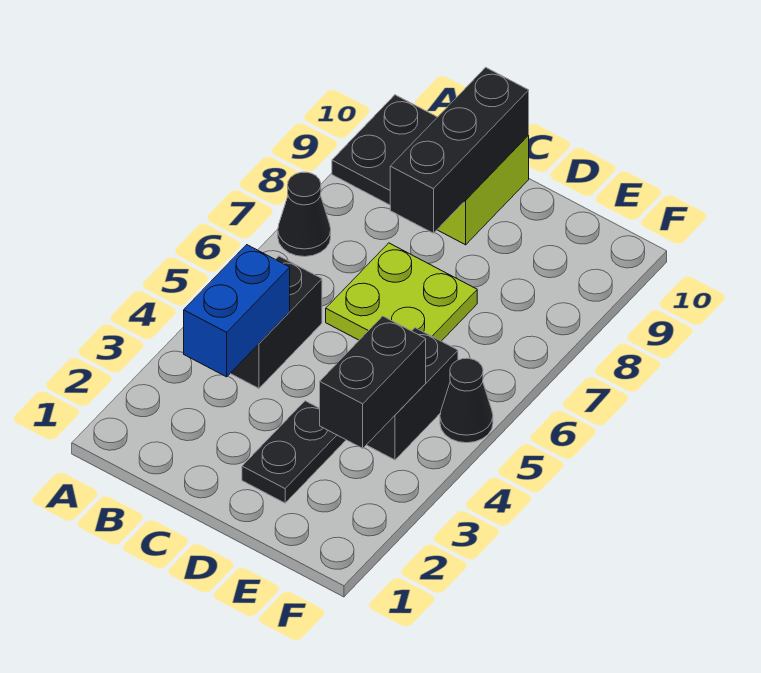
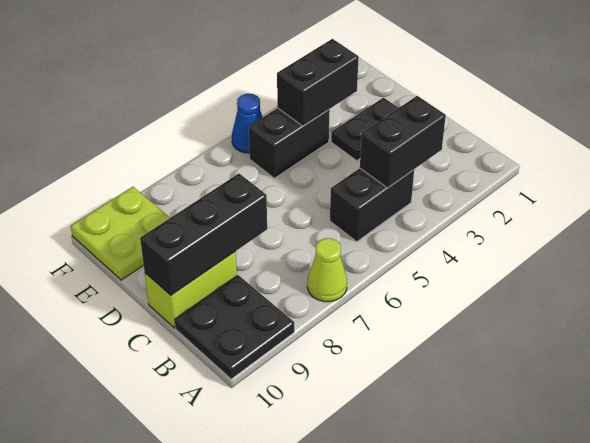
black cone A7 level 1 -> lime cone A7 level 1
blue brick B3:B4 level 2 -> black brick B3:B4 level 2
lime plate C6:D7 level 1 -> lime plate E9:F10 level 1
black cone F5 level 1 -> blue cone F5 level 1

